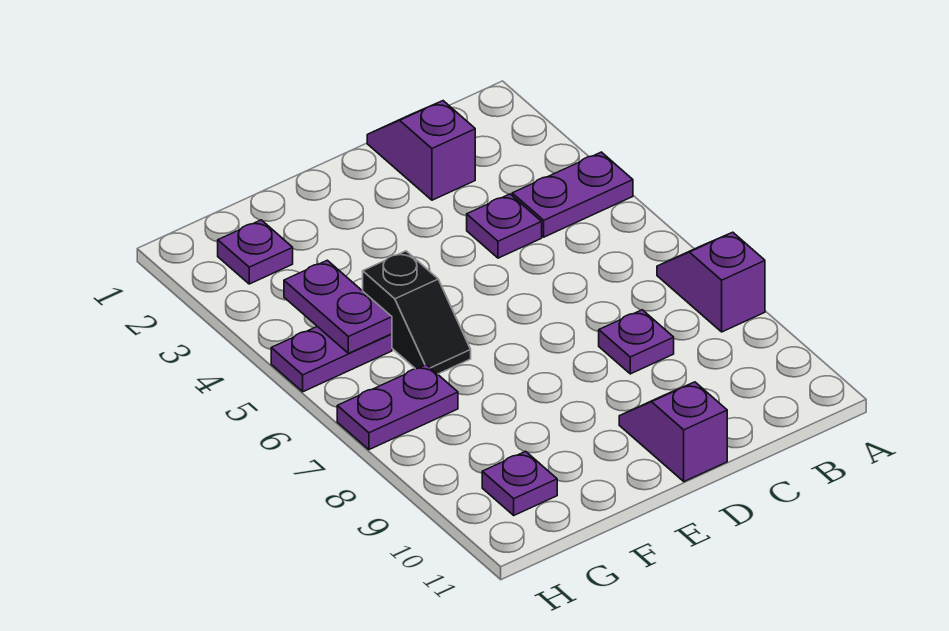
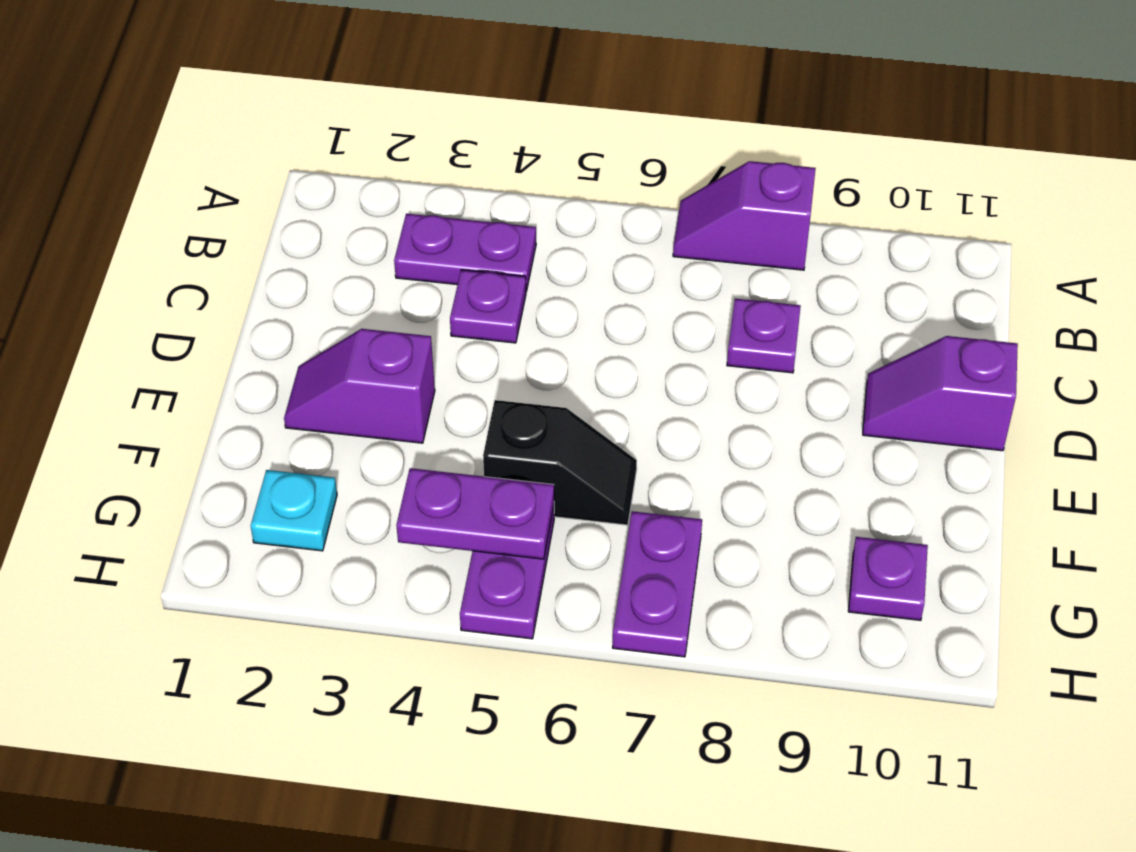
purple plate A4:B4 level 1 -> purple plate B3:B4 level 1
purple slope C1:C2 level 1 top 2 -> purple slope E2:E3 level 1 top 3
purple plate G2 level 1 -> cyan plate G2 level 1

